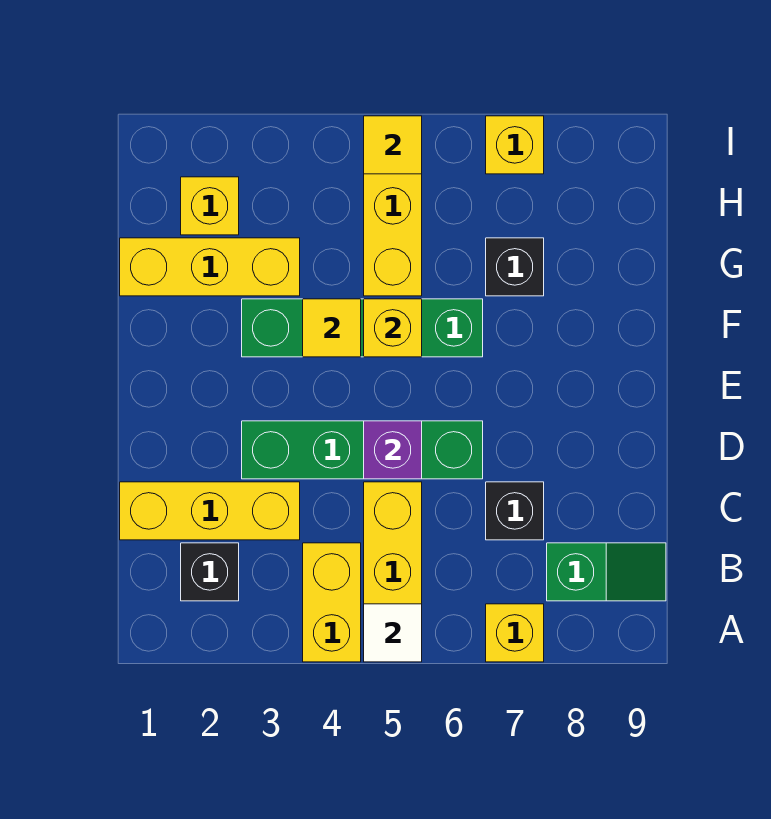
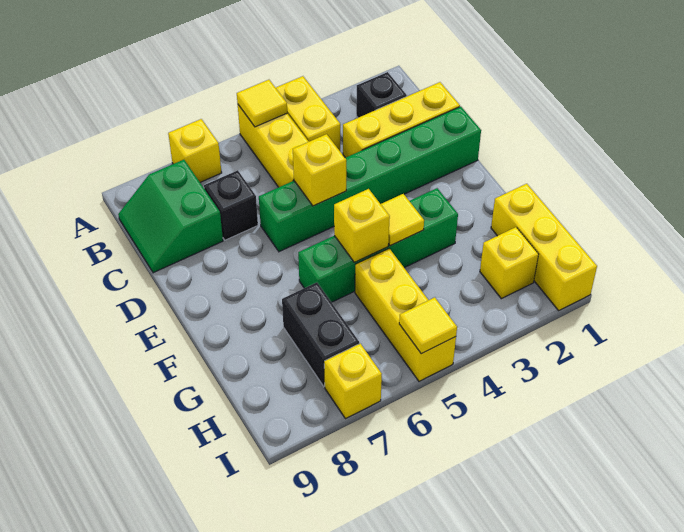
white tile A5 level 2 -> yellow tile A5 level 2
green slope B8:B9 level 1 top 8 -> green slope B8:C9 level 1 top 8
green brick D3:D6 level 1 -> green brick D1:D6 level 1
purple brick D5 level 2 -> yellow brick D5 level 2
yellow brick G1:G3 level 1 -> yellow brick G1:I1 level 1
black brick G7 level 1 -> black brick G7:H7 level 1

